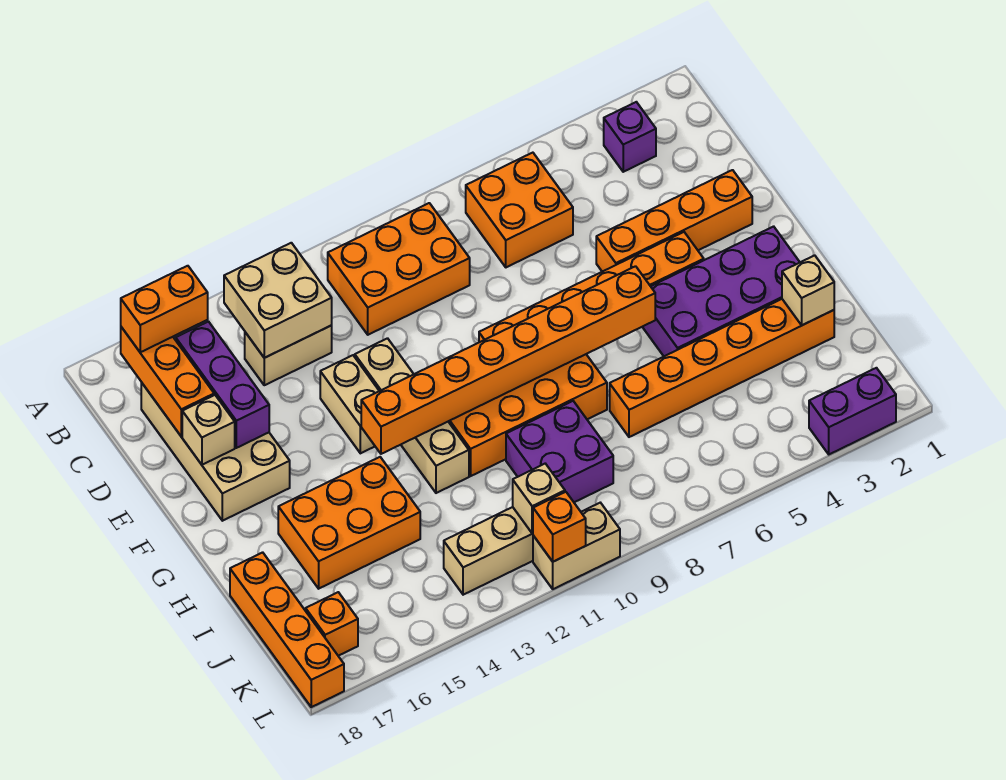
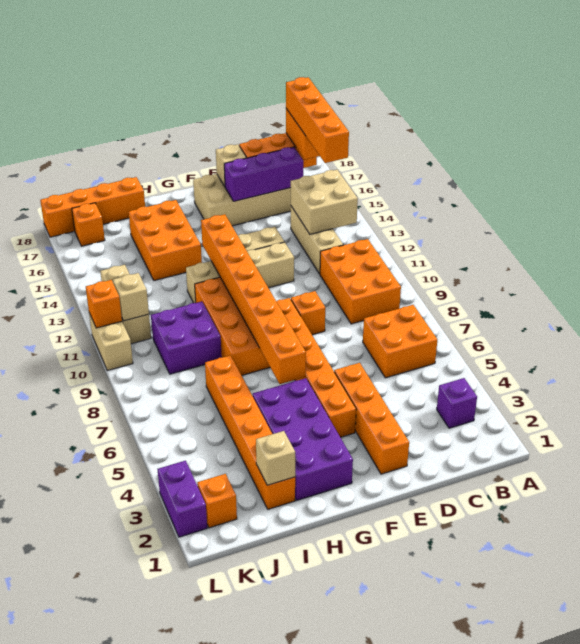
none -> orange brick B14:B17 level 4
tan brick C13:C14 level 1 -> tan brick C12:C14 level 1
none -> orange brick E9 level 1
none -> orange brick K2 level 1

